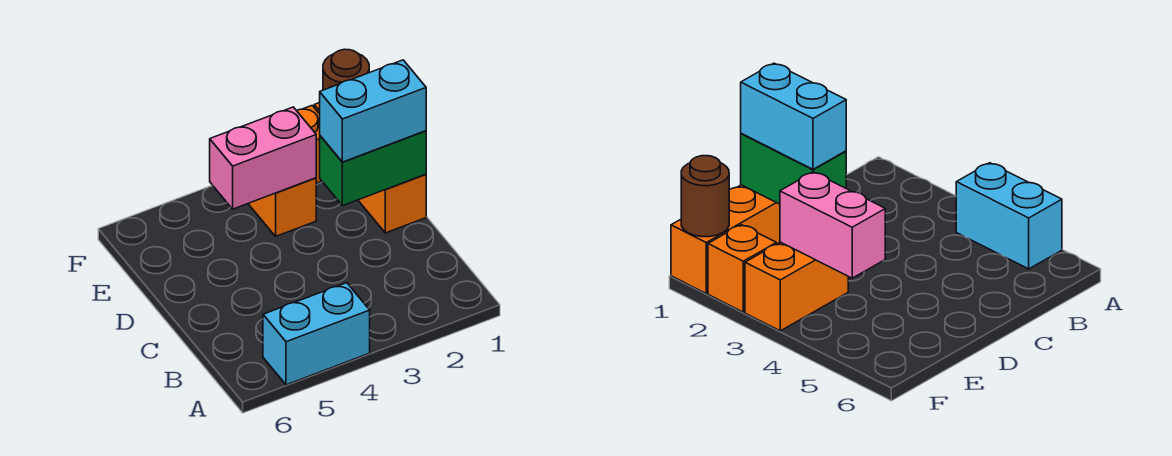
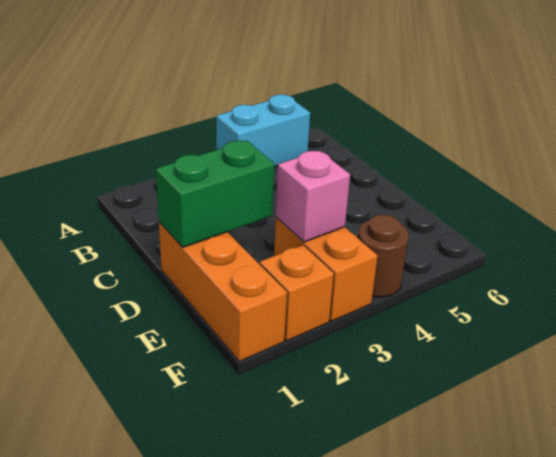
cyan brick D1:D2 level 3 -> none
pink brick E3:E4 level 2 -> pink brick E3 level 2
brown round brick F1 level 2 -> brown round brick F4 level 1

